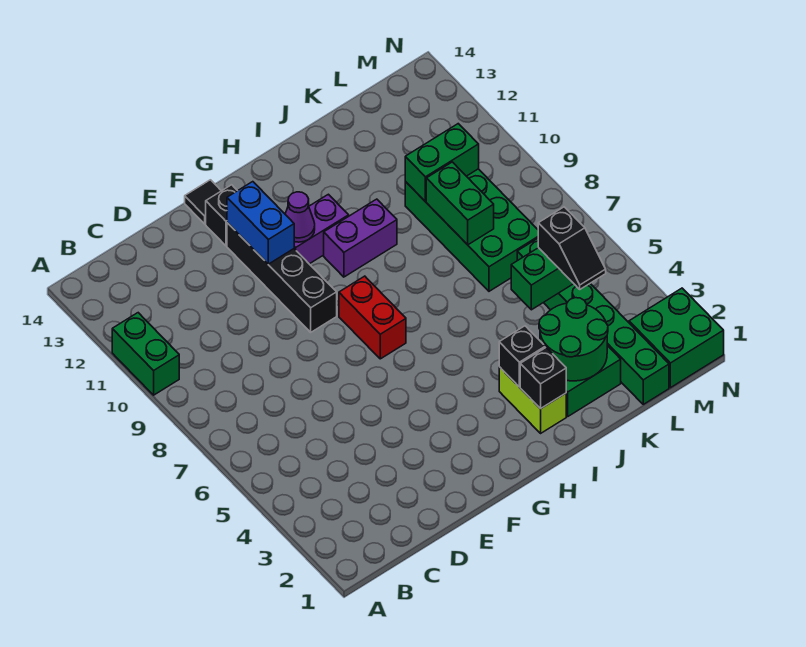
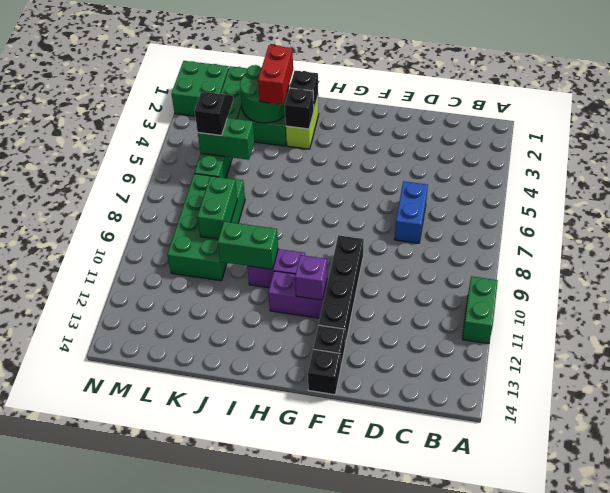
blue brick F11:F12 level 2 -> blue brick D6:D7 level 1
black tile F14 level 1 -> black brick F14 level 1
red brick G7:G8 level 1 -> red brick J2:J3 level 3
purple cone G11 level 2 -> purple brick G11 level 2
green brick K10:L10 level 2 -> green brick I10:J10 level 2

